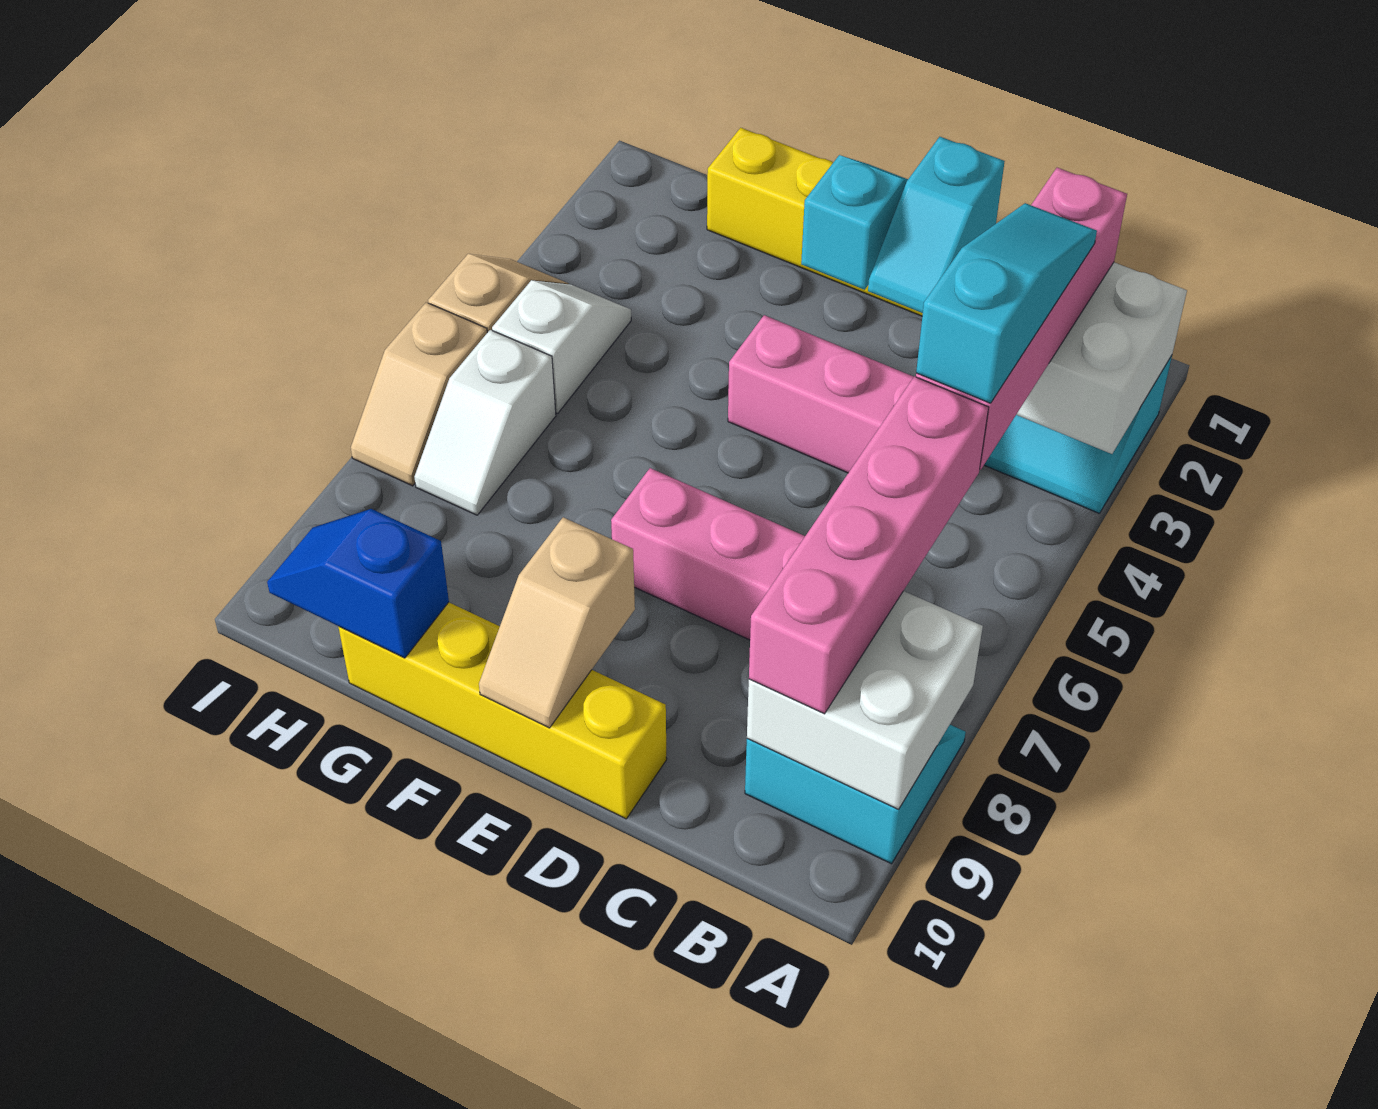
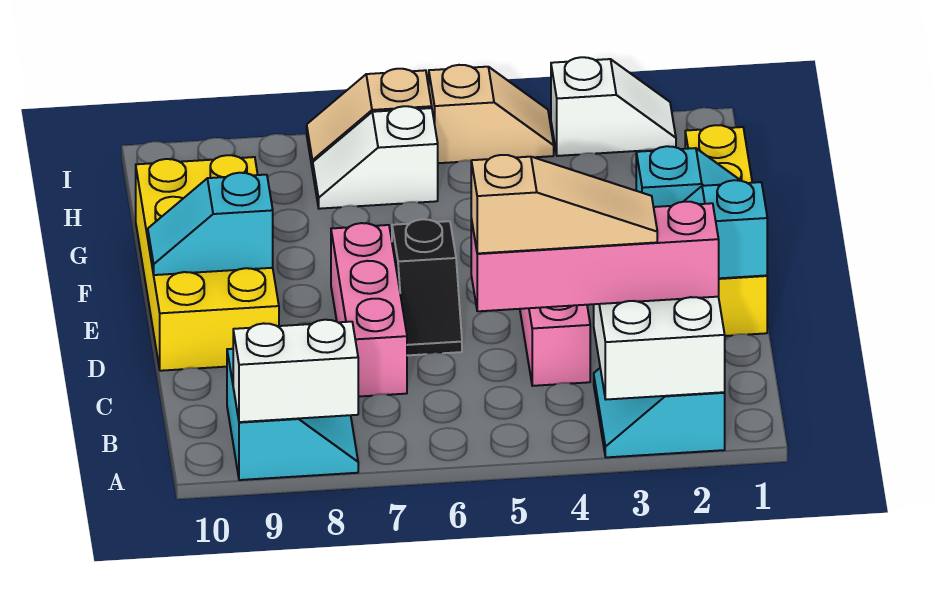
white brick A8:B9 level 2 -> white brick A8:A9 level 2
cyan slope B3:B5 level 4 top 5 -> tan slope B3:B5 level 4 top 5
pink brick B6:B9 level 3 -> none
none -> black slope D6:E6 level 1 top E
yellow brick D10:G10 level 1 -> yellow brick D9:G10 level 1
tan slope E9:E10 level 2 top 9 -> cyan slope E9:E10 level 2 top 9
blue slope G10:H10 level 2 top G -> none
white slope H4:H5 level 1 top 5 -> white slope I2:I3 level 1 top 3

